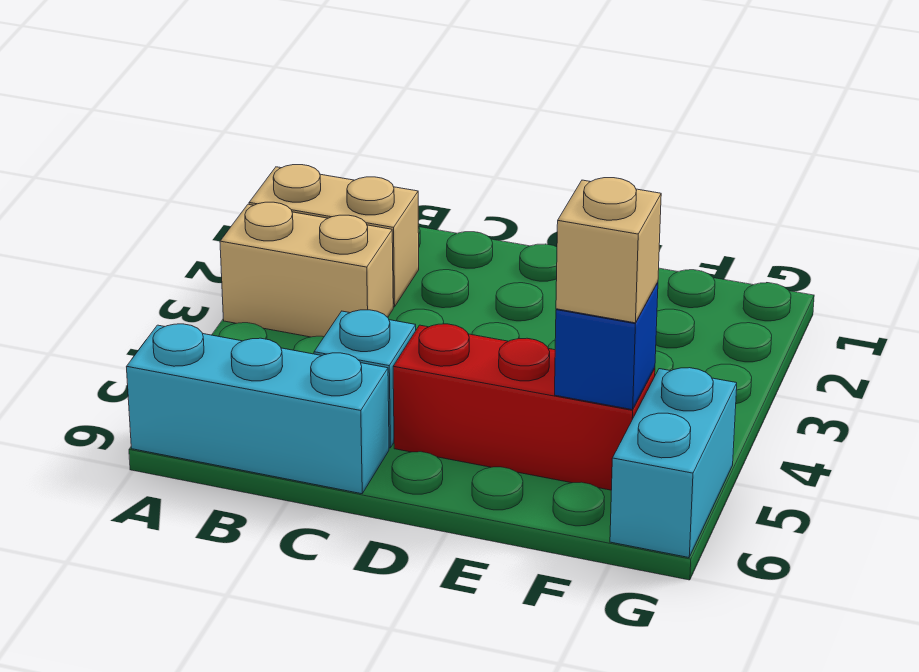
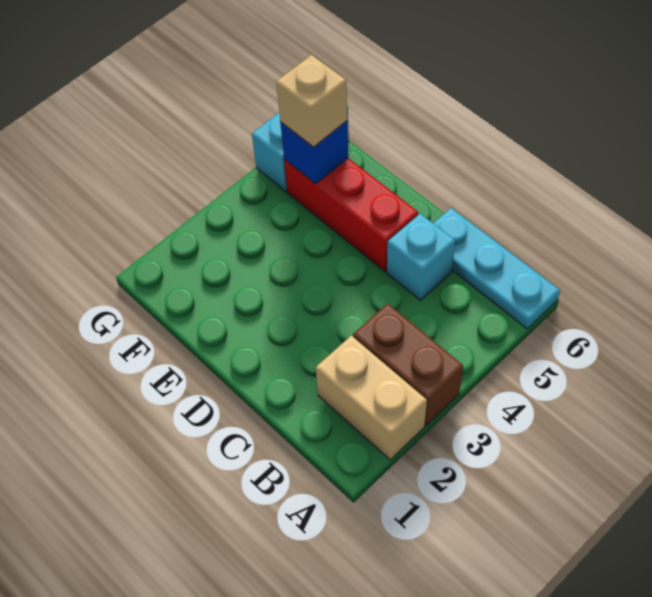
tan brick A3:B3 level 1 -> brown brick A3:B3 level 1
cyan brick A6:C6 level 1 -> cyan plate A6:C6 level 1

